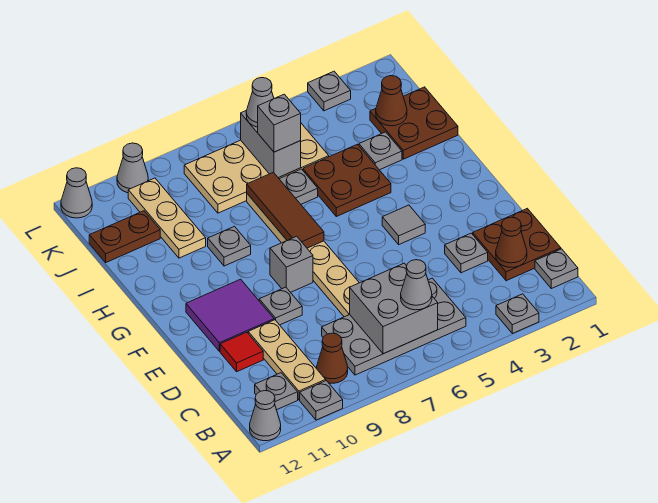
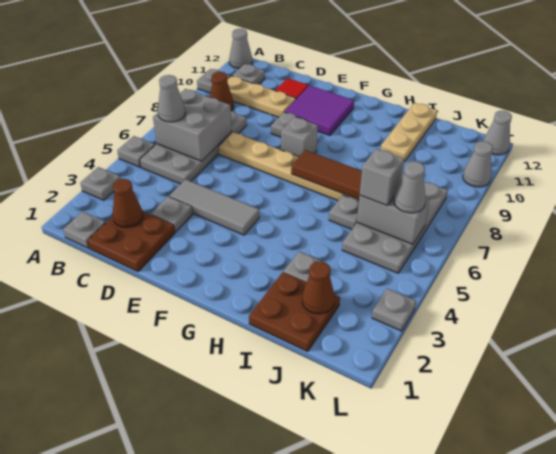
grey tile F4 level 1 -> grey tile D4:F4 level 1
brown plate H4:I5 level 1 -> none
grey plate H9 level 1 -> grey plate A5 level 1
tan plate I10:K10 level 1 -> tan plate I10:I12 level 1
tan plate J5:K8 level 1 -> grey plate J5:K8 level 1
brown plate J11:J12 level 1 -> none

